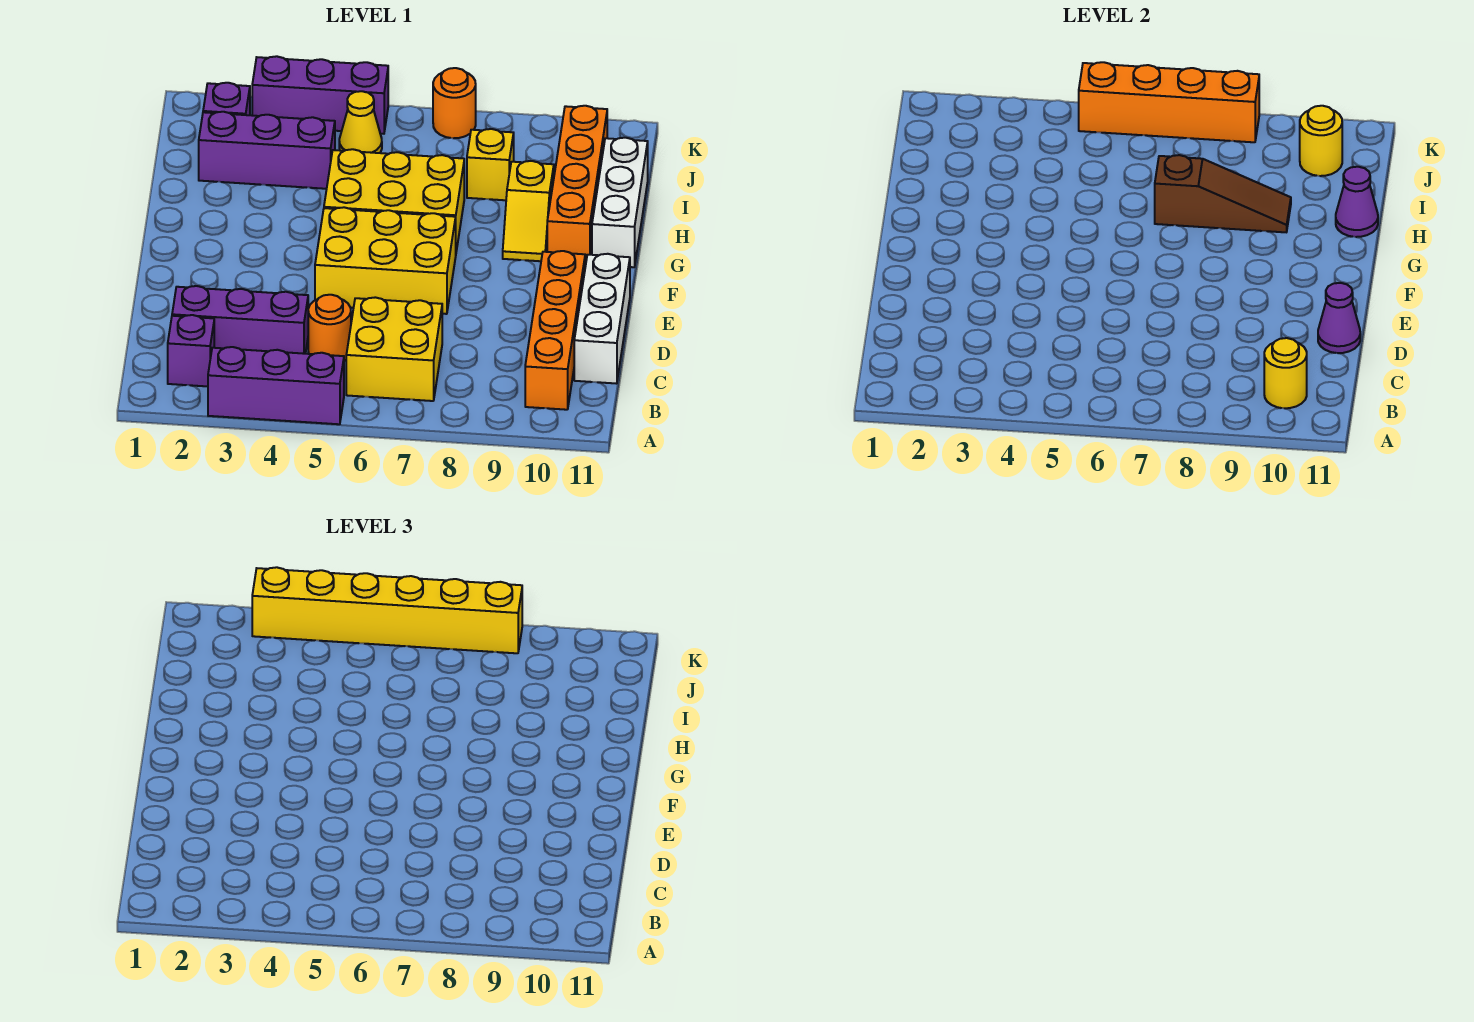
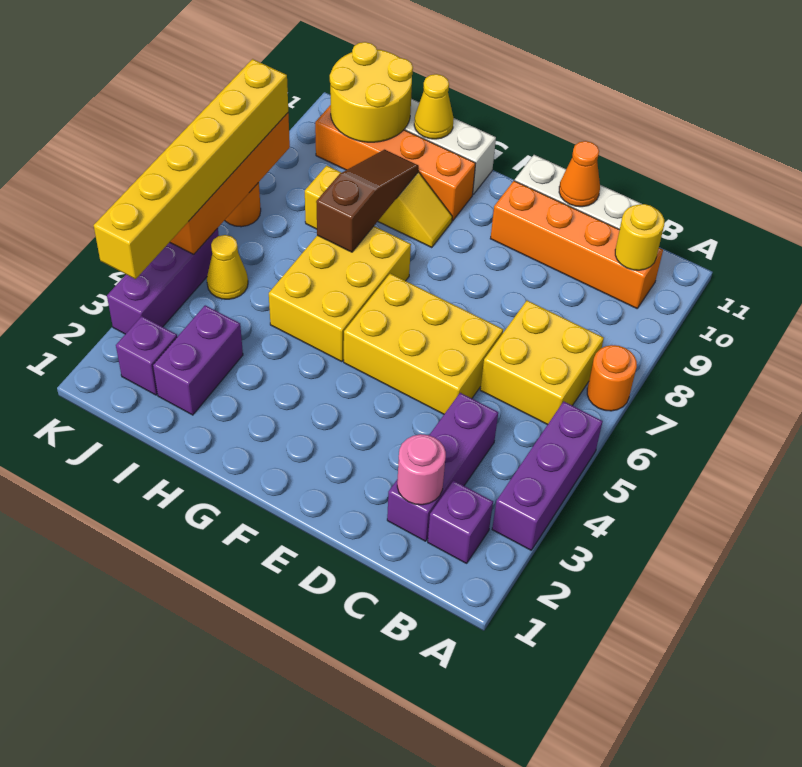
none -> pink round brick C2 level 2
orange round brick C5 level 1 -> orange round brick A7 level 1
purple cone D11 level 2 -> orange cone D11 level 2
yellow brick E5:F7 level 1 -> yellow brick D5:F6 level 1
purple cone H11 level 2 -> yellow cone H11 level 2
purple brick I2:I4 level 1 -> purple brick I2:I3 level 1
yellow round brick J10 level 2 -> yellow round brick I10:J11 level 2

